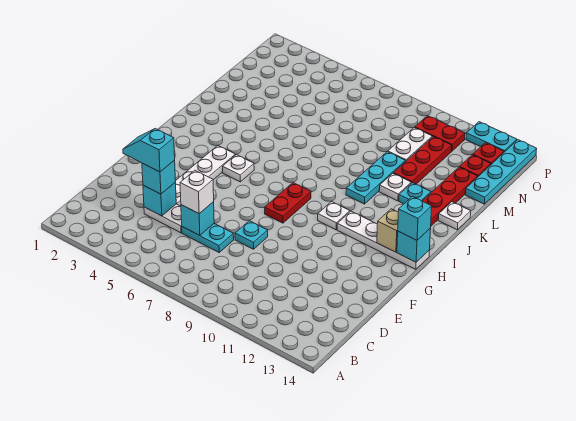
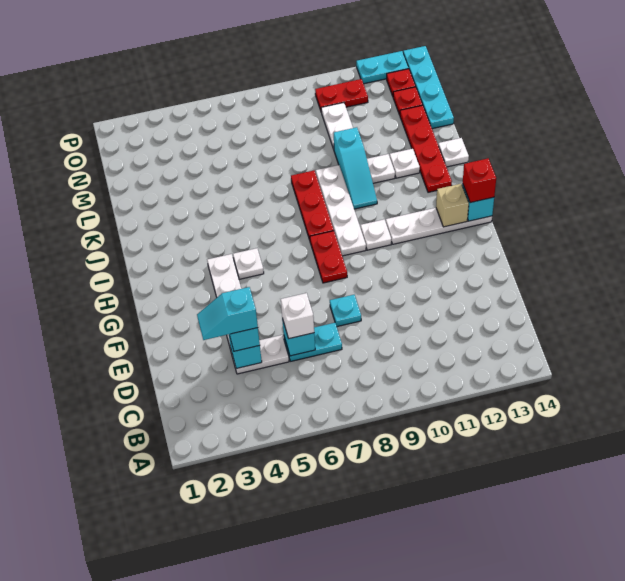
none -> white plate H9:K9 level 1
cyan brick H14 level 3 -> red brick H14 level 3
cyan plate J10:L10 level 1 -> cyan slope J10:L10 level 1 top L
cyan plate K12 level 1 -> white plate K12 level 1
red plate L11:N11 level 1 -> red plate I8:K8 level 1

